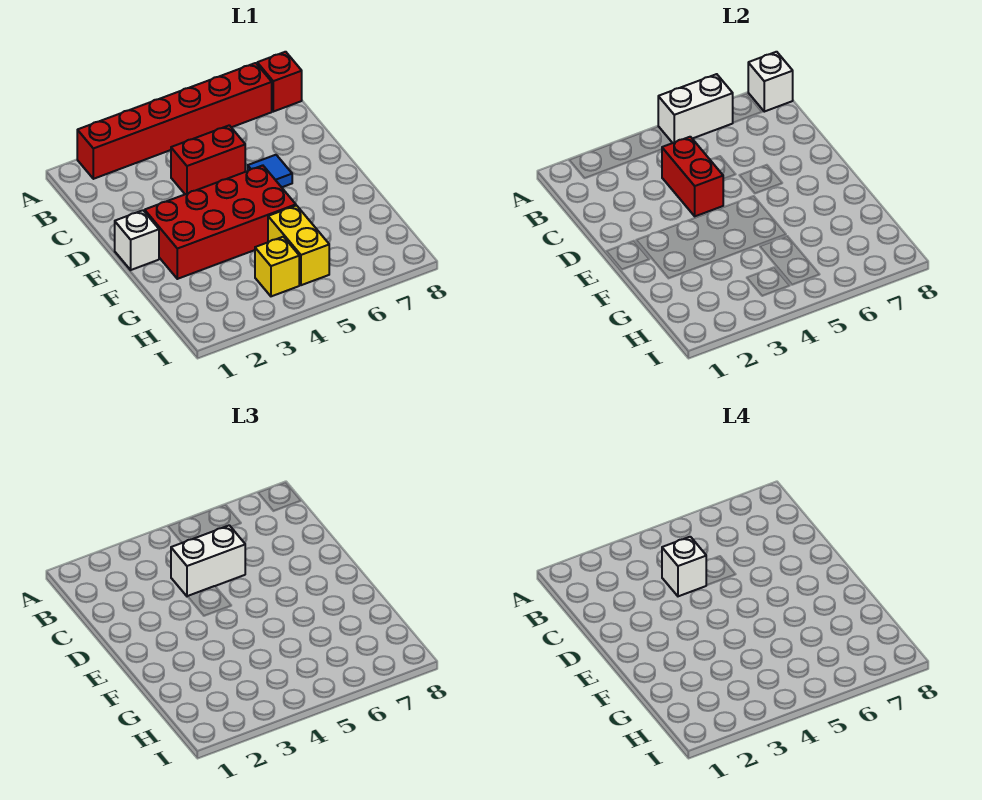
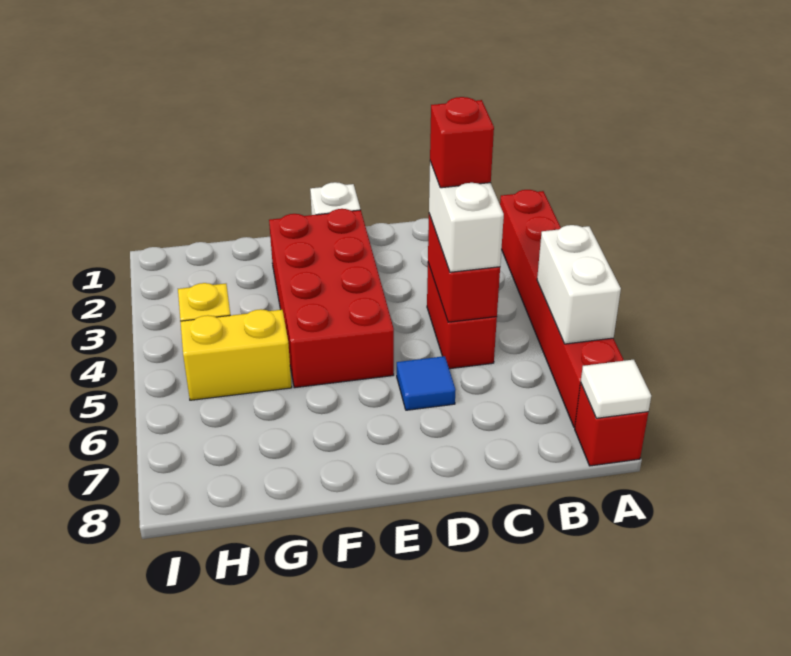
white brick A8 level 2 -> white tile A8 level 2
red brick C4:D4 level 2 -> red brick C4:C5 level 2
white brick C4 level 4 -> red brick C4 level 4

